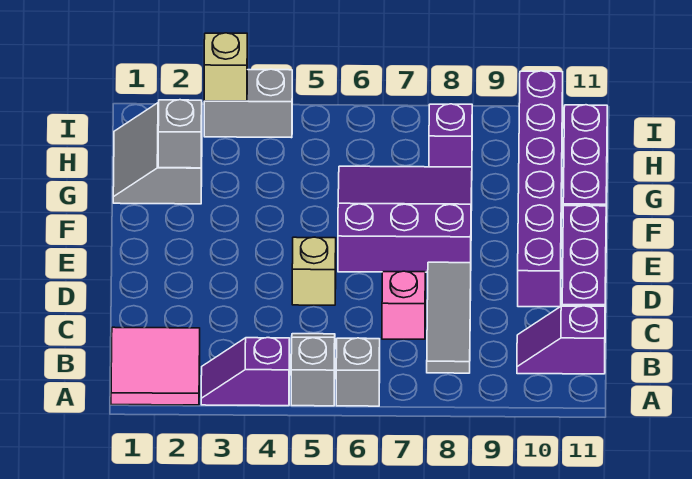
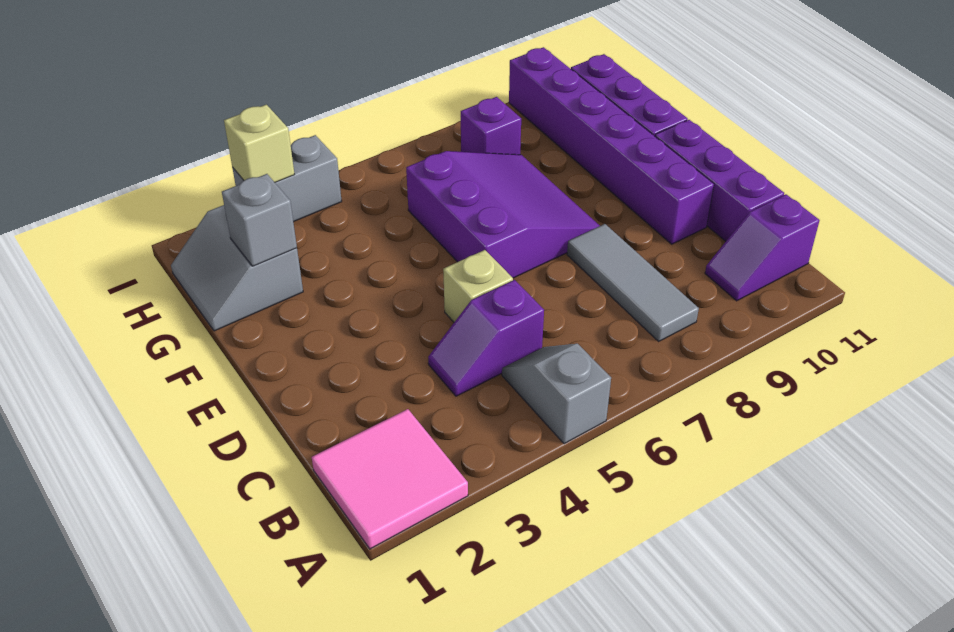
purple slope A3:A4 level 1 top 4 -> purple slope C4:C5 level 1 top 5
grey brick A6 level 1 -> none
pink brick C7 level 1 -> none
purple slope E6:G8 level 1 top E -> purple slope E6:G8 level 1 top 6

